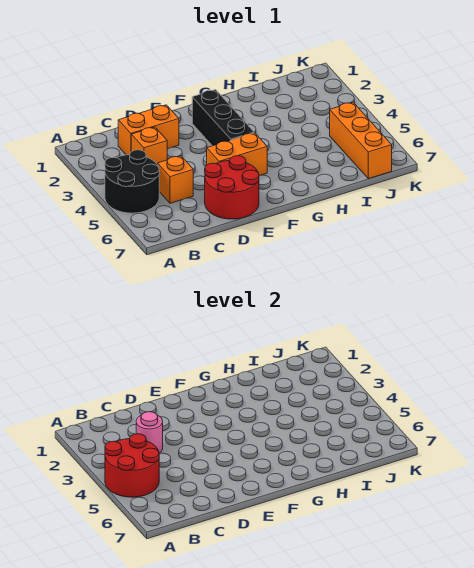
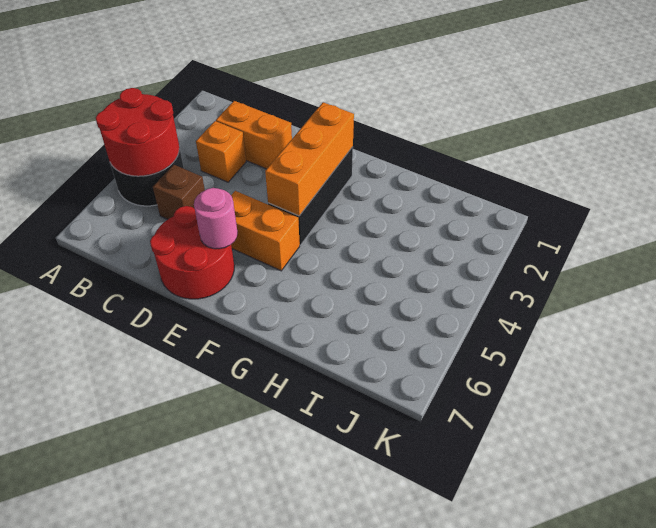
pink round brick C3 level 2 -> pink round brick E6 level 2
orange brick C5 level 1 -> brown brick C5 level 1
orange brick J5:J7 level 1 -> orange brick F2:F4 level 2

